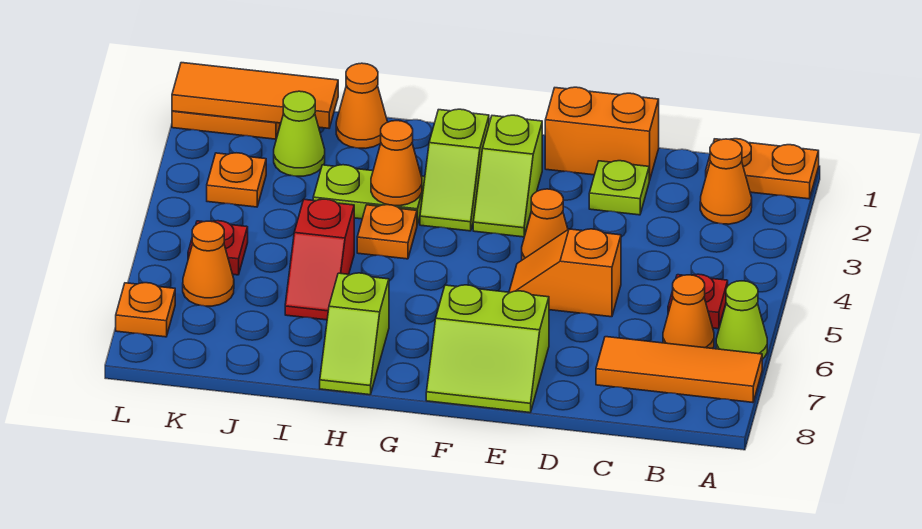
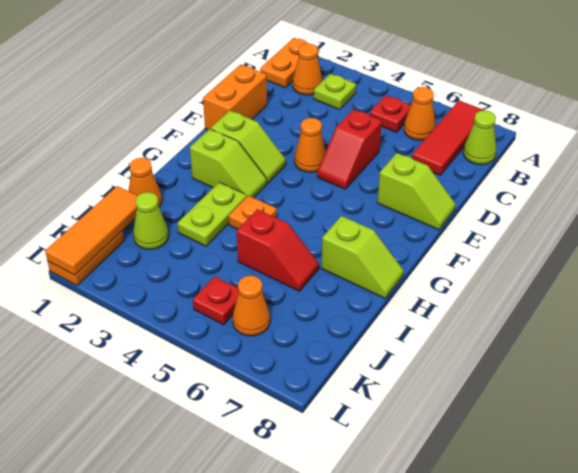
lime cone A6 level 1 -> lime cone B8 level 1
orange tile A7:C7 level 1 -> red tile A7:C7 level 1
lime plate D2 level 1 -> lime plate B3 level 1
orange slope D5:E5 level 1 top D -> red slope D5:E5 level 1 top D
lime slope E7:F8 level 1 top 7 -> lime slope E7:E8 level 1 top 7
orange cone H3 level 2 -> none
orange plate K3 level 1 -> none
orange plate L7 level 1 -> none

